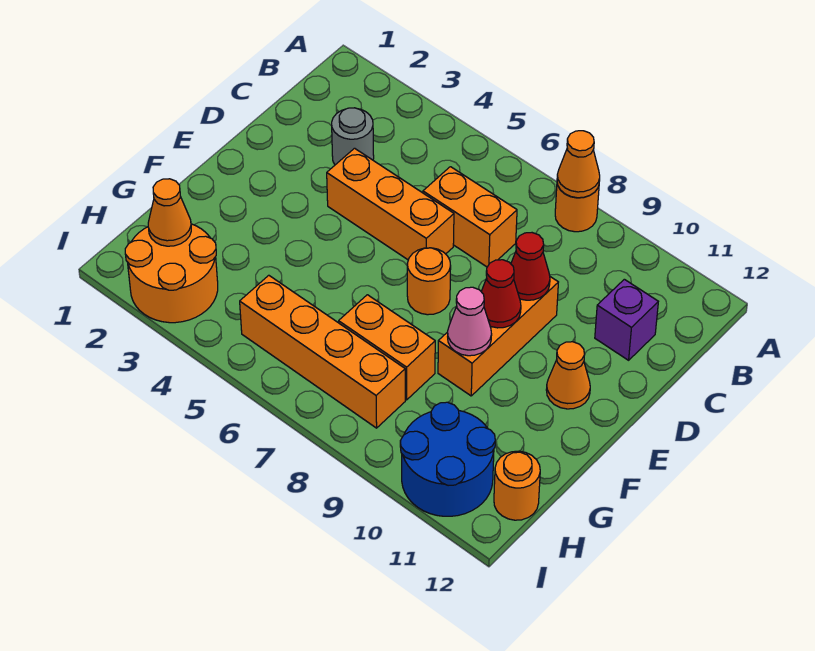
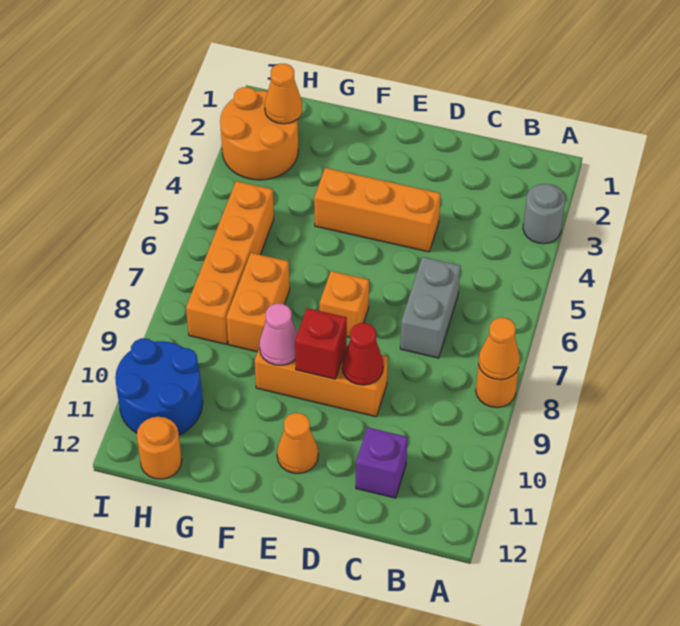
grey round brick C3 level 1 -> grey round brick A3 level 1
orange brick C6:C7 level 1 -> grey brick C6:C7 level 1
orange brick D4:D6 level 1 -> orange brick D4:F4 level 1
orange round brick E7 level 1 -> orange brick E7 level 1
red cone E9 level 2 -> red brick E9 level 2

